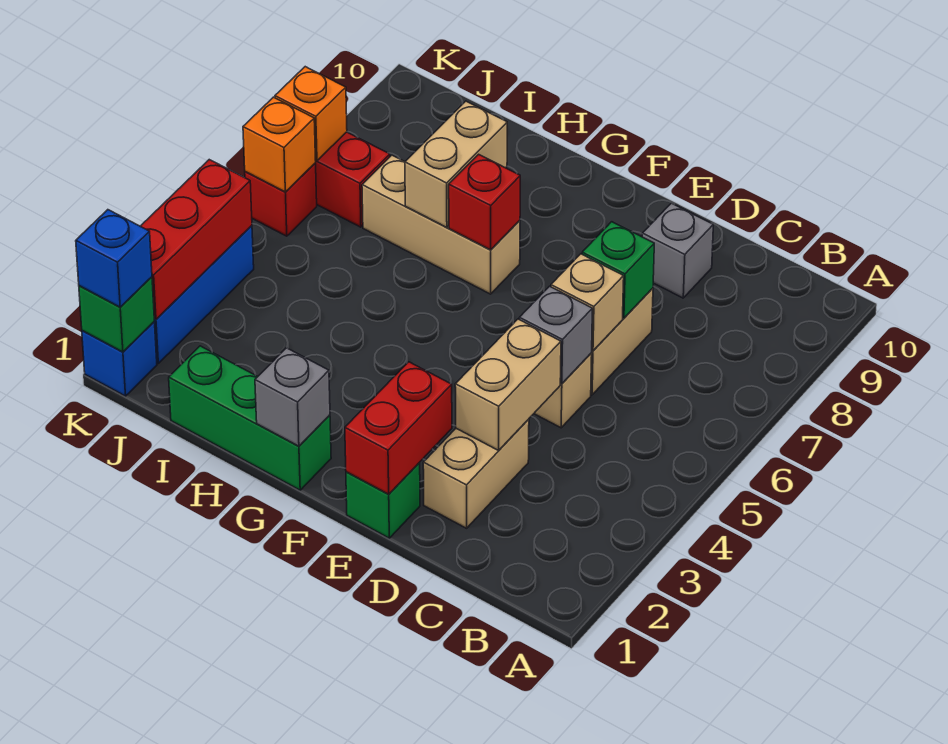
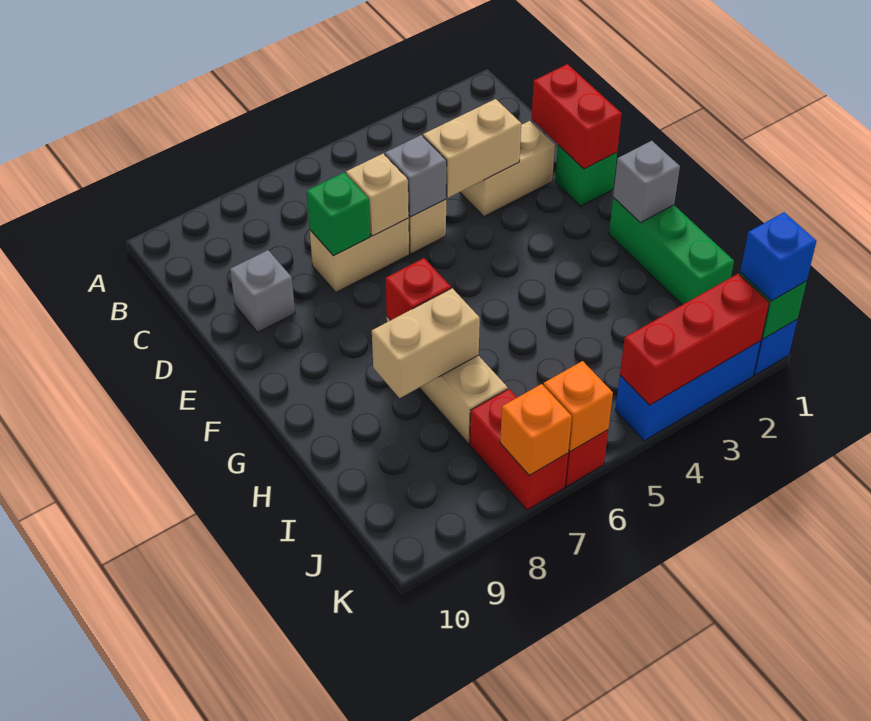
red brick E1:E2 level 2 -> red brick D1:E1 level 2

